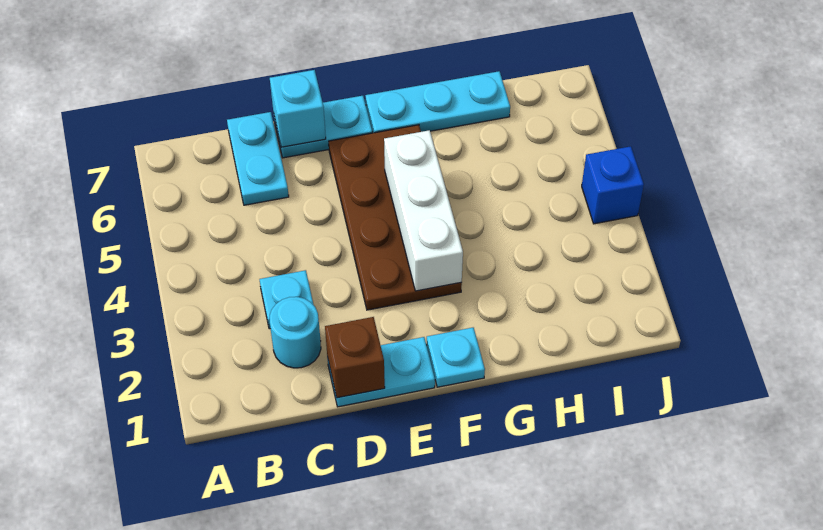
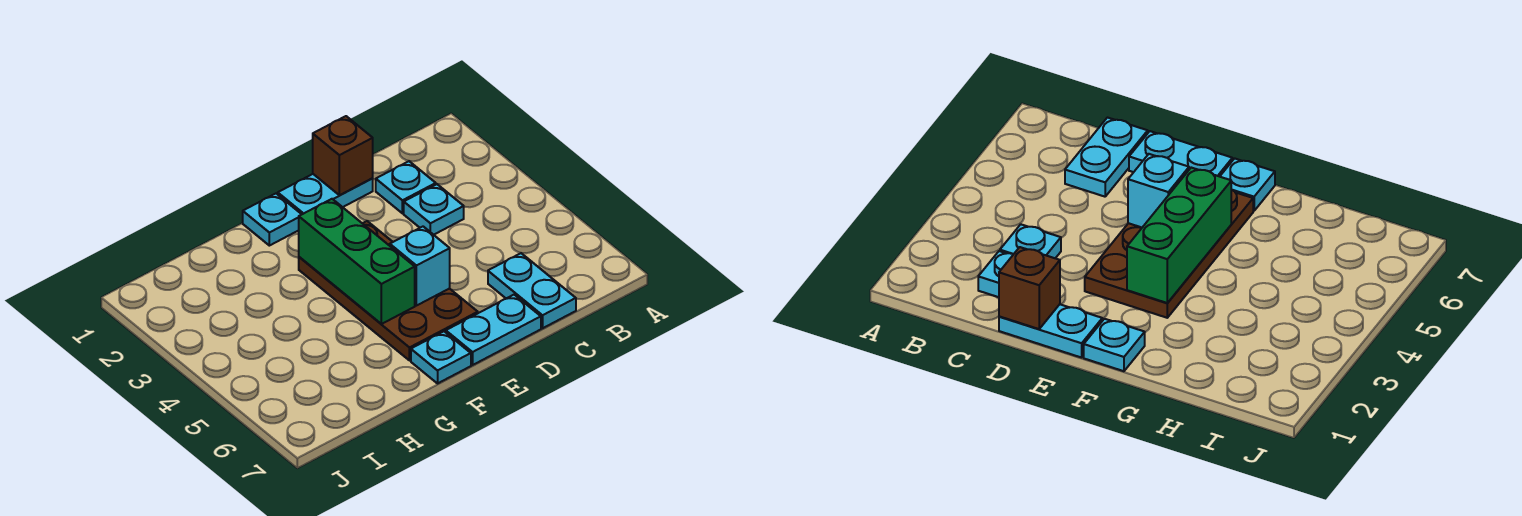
cyan round brick C2 level 1 -> cyan plate C2 level 1
cyan brick D7 level 2 -> cyan brick E5 level 2
white brick F3:F5 level 2 -> green brick F3:F5 level 2
cyan plate F7:H7 level 1 -> cyan plate F7 level 1
blue brick J4 level 1 -> none

